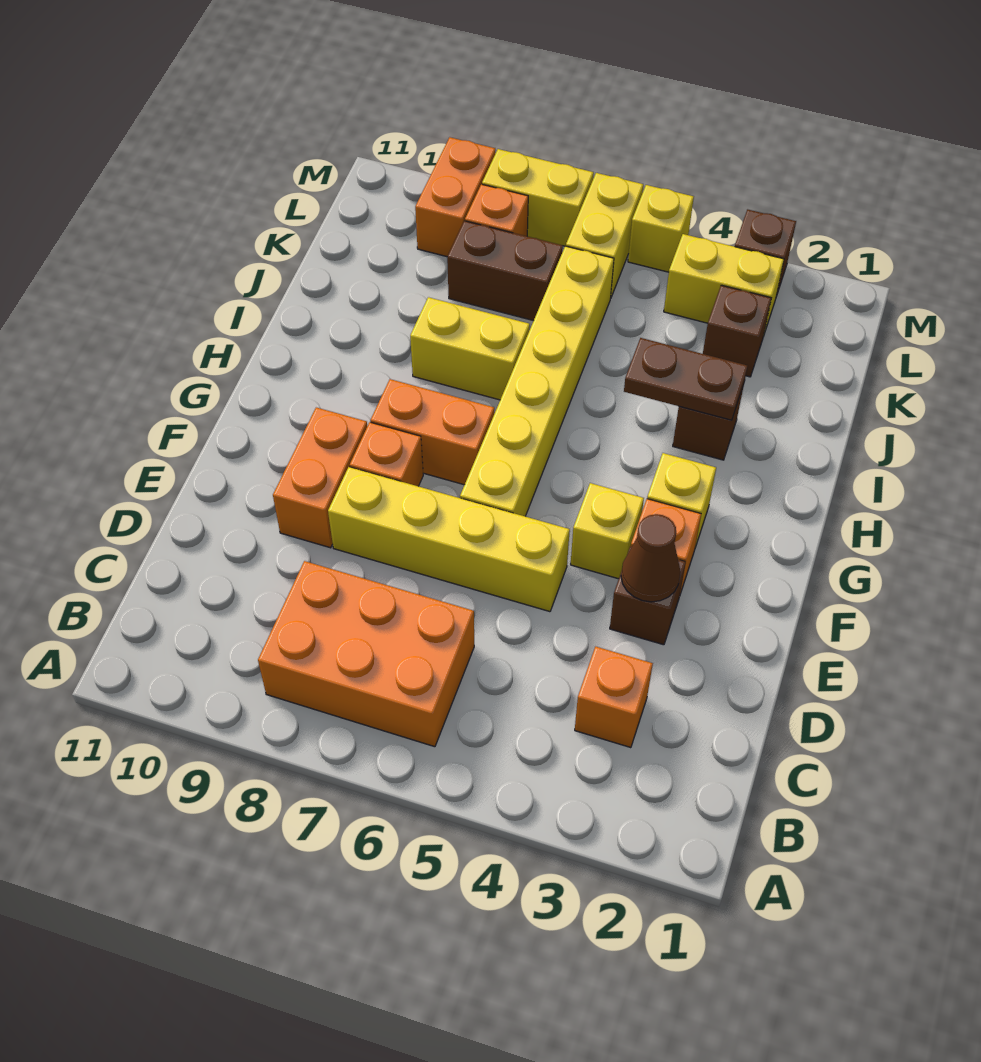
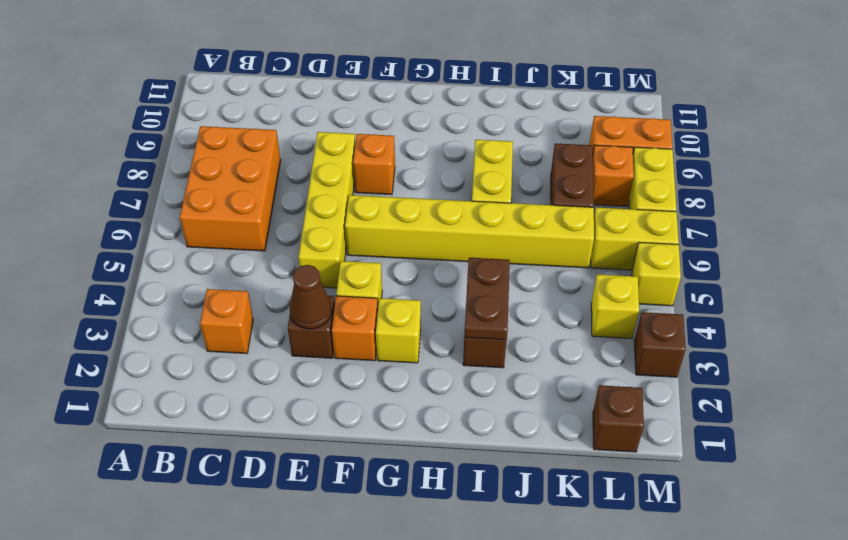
orange brick E9:F9 level 1 -> none
orange brick G7:G8 level 1 -> none
brown brick K3 level 1 -> brown brick L1 level 1
yellow brick L3:L4 level 1 -> yellow brick L4 level 1

